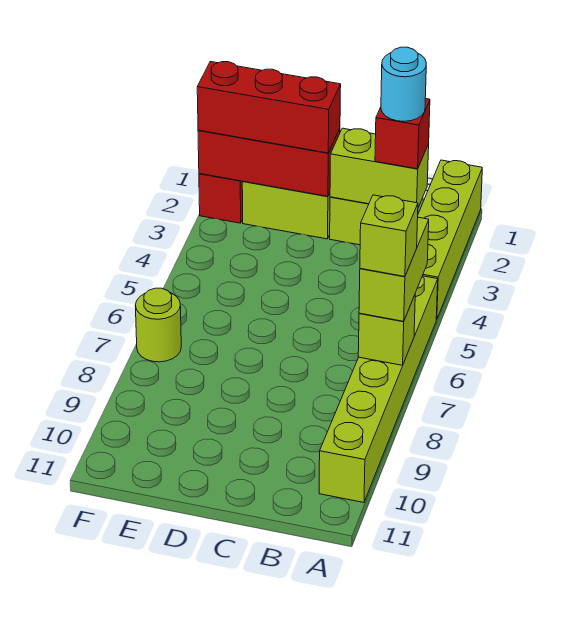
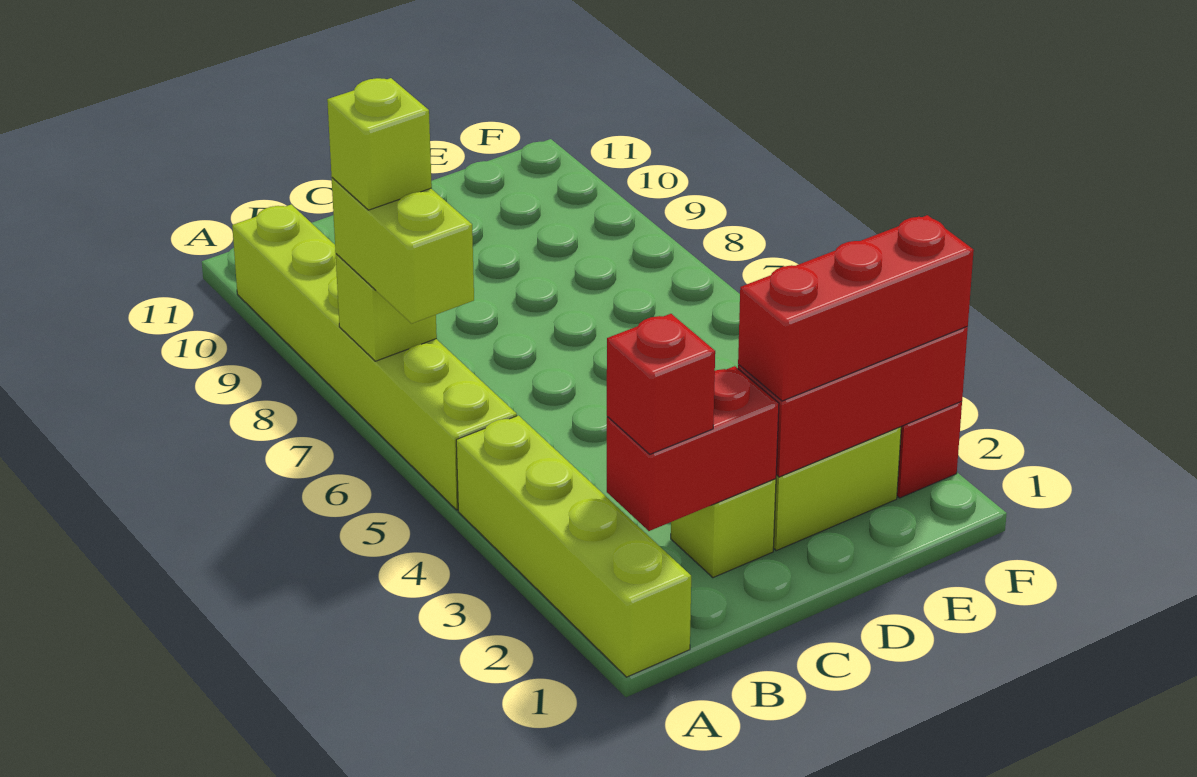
lime brick B2:C2 level 2 -> red brick B2:C2 level 2
cyan round brick B2 level 4 -> none
lime round brick F7 level 1 -> none

